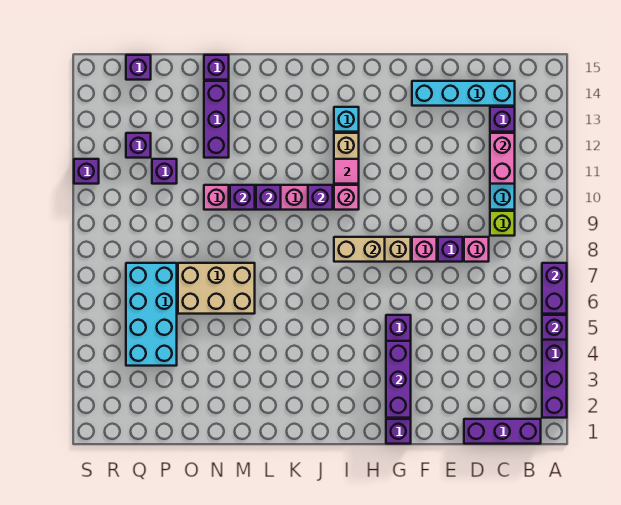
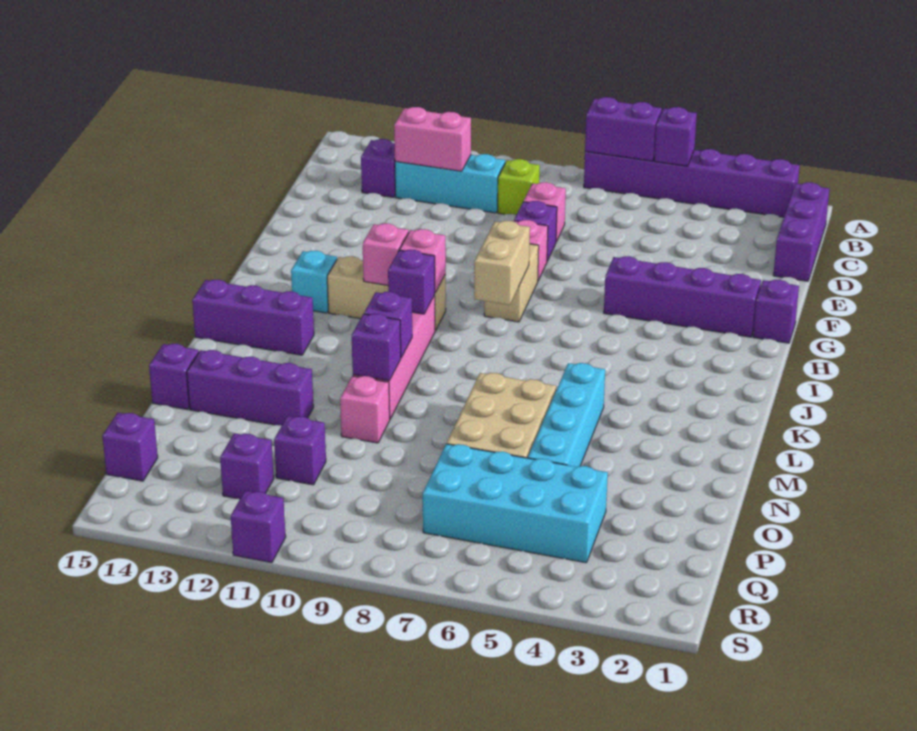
cyan brick C14:F14 level 1 -> cyan brick L5:O5 level 1
purple brick G2:G4 level 2 -> purple brick K13:K15 level 1
pink tile I11 level 2 -> pink brick I11 level 2

